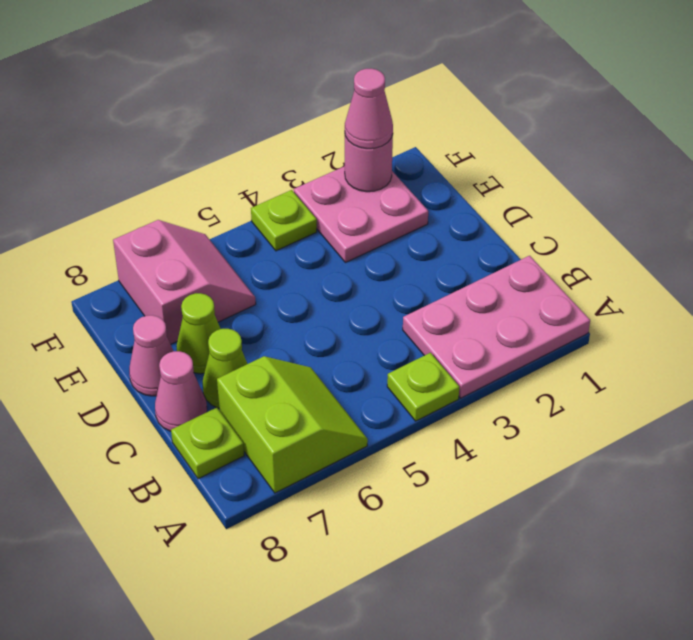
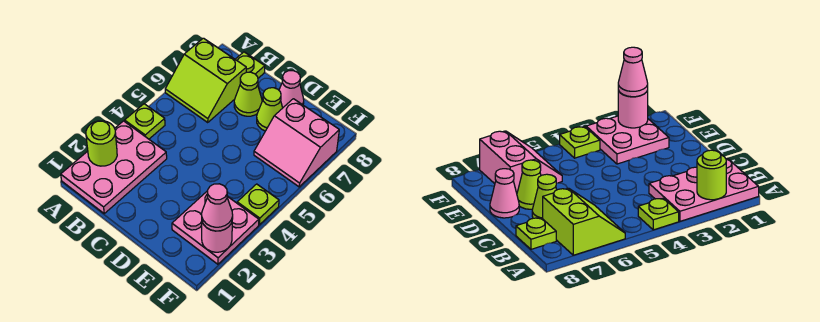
none -> lime round brick A2 level 2
pink cone C8 level 1 -> none

